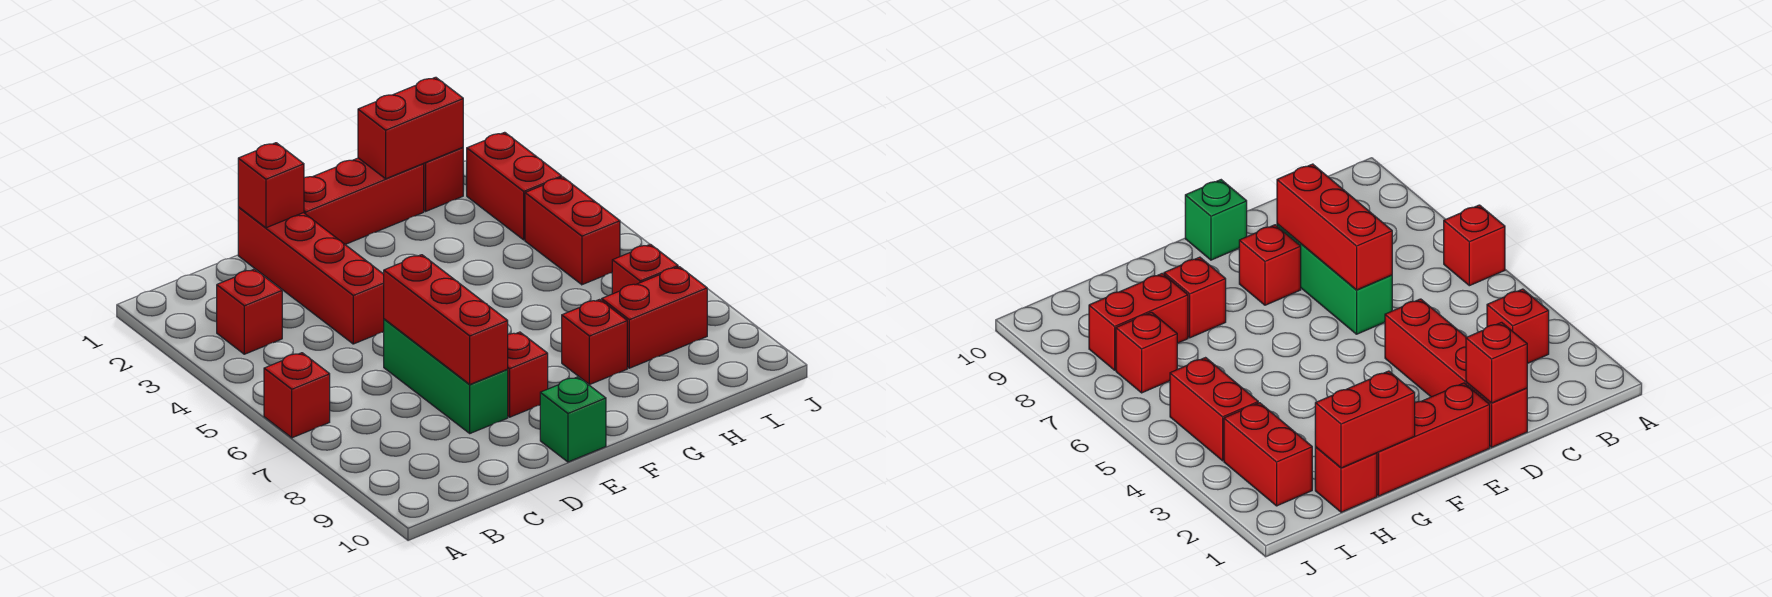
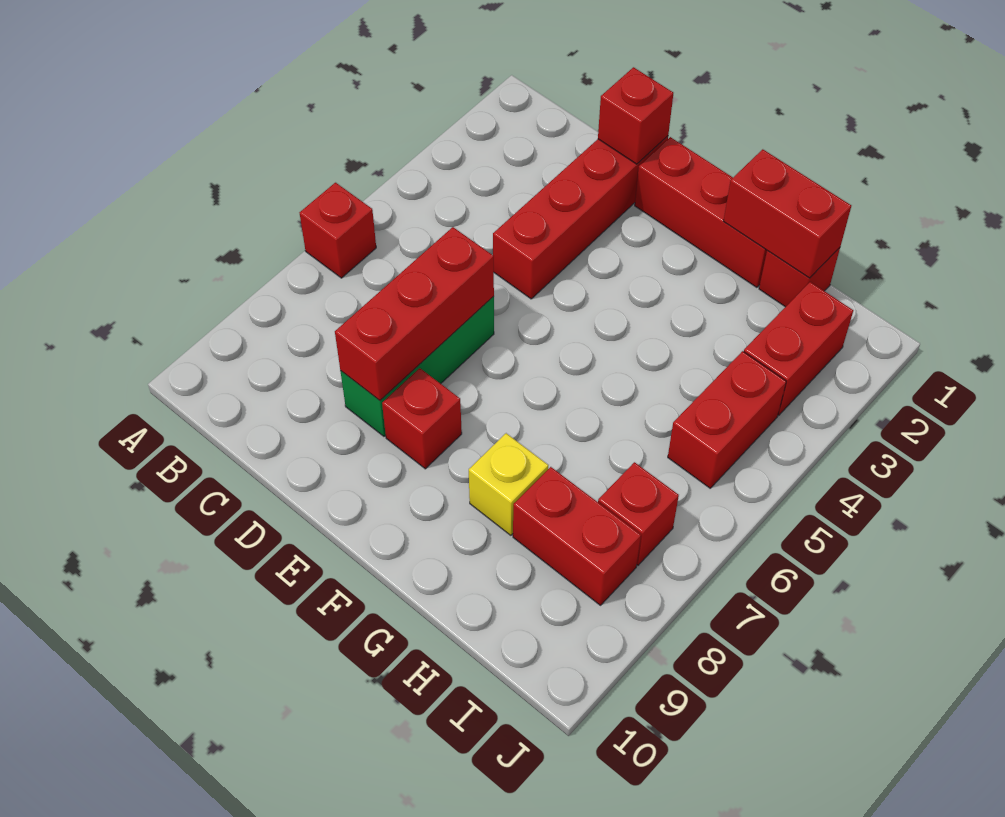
red brick B3 level 1 -> none
green brick E10 level 1 -> none
red brick G8 level 1 -> yellow brick G8 level 1

